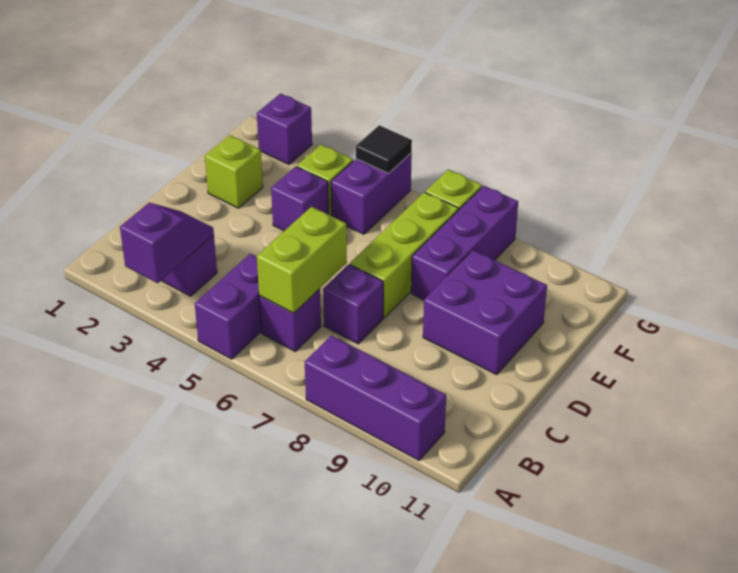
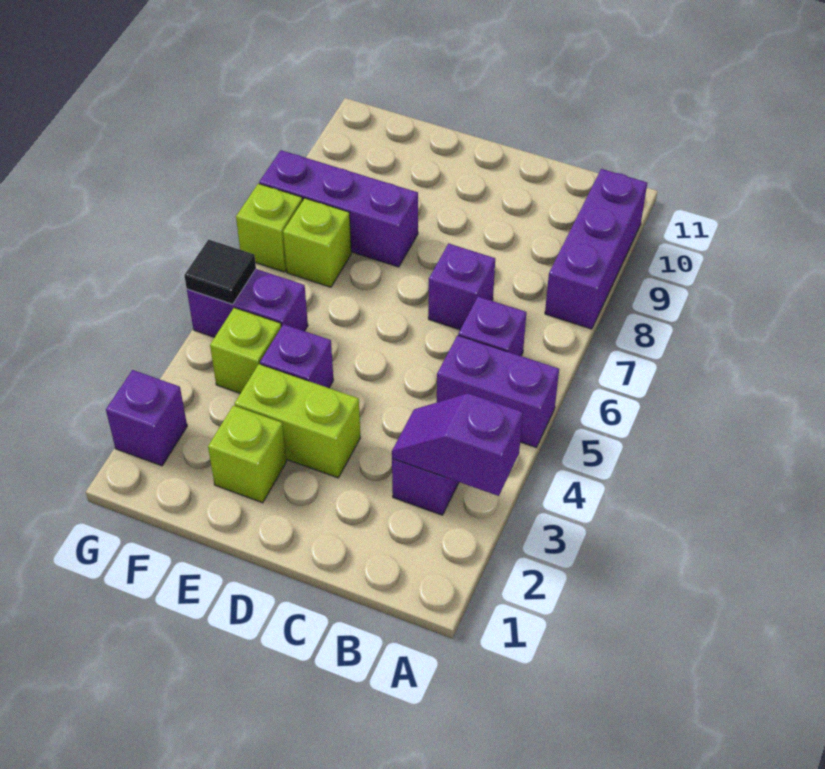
lime brick B6:C6 level 2 -> lime brick D3:E3 level 1
lime brick D7:F7 level 1 -> lime brick F7 level 1
purple brick D9:E10 level 1 -> none

